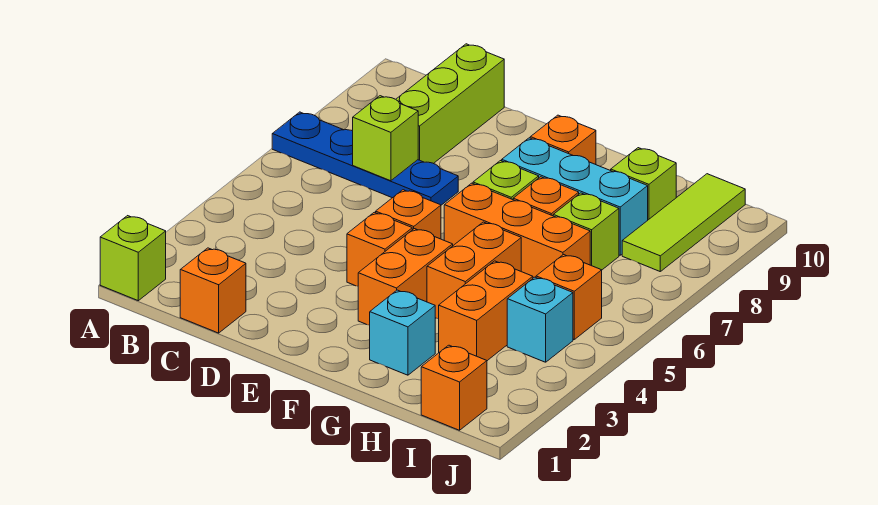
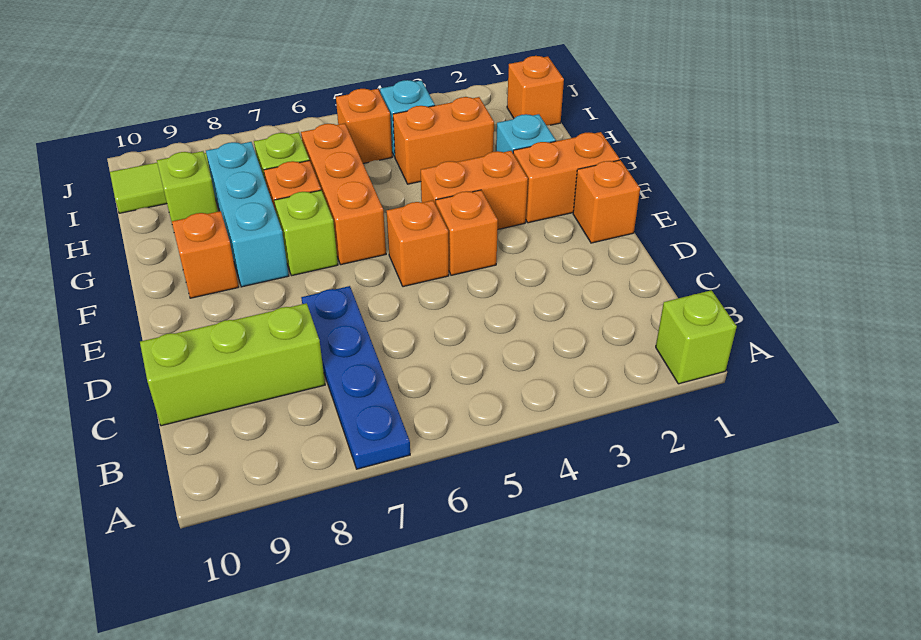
orange brick C1 level 1 -> orange brick E1 level 1
lime brick C7 level 2 -> none
orange brick G4:G5 level 1 -> orange brick F1:F2 level 1

